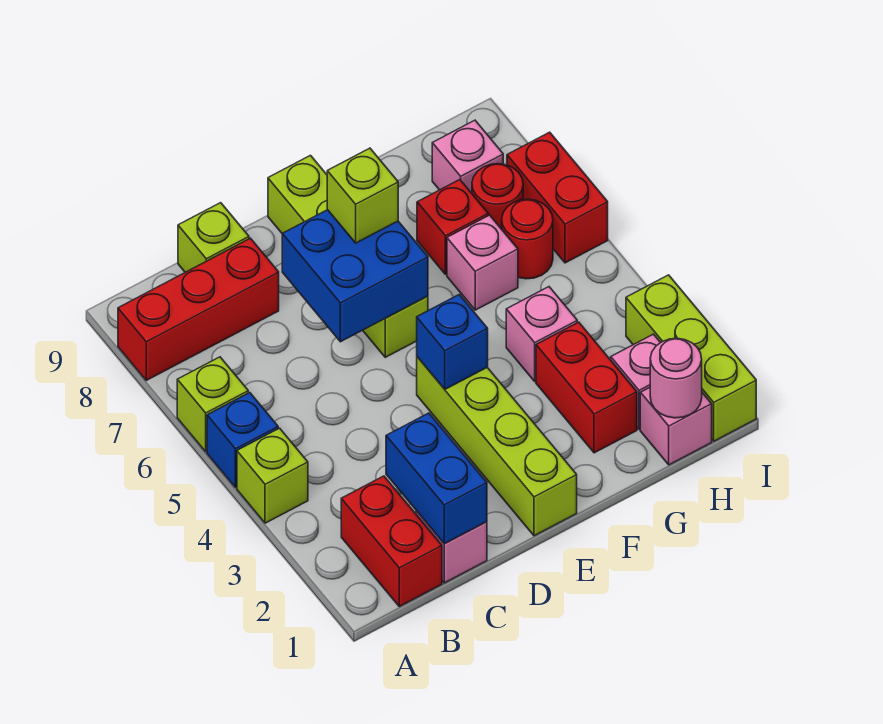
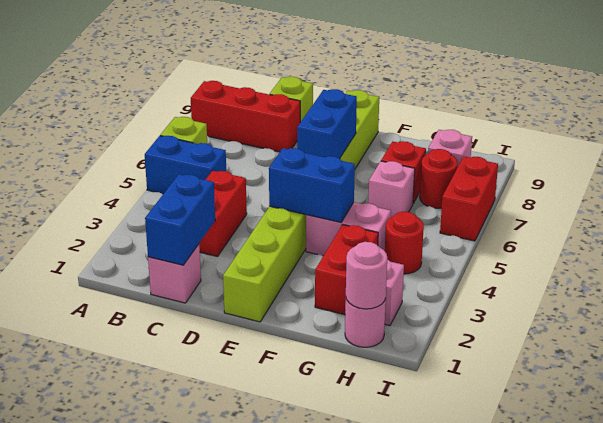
lime brick A4 level 1 -> none
blue brick A5 level 1 -> blue brick A5:B5 level 1
red brick B1:B2 level 1 -> red brick C3:C4 level 1
blue brick D6:E7 level 2 -> blue brick E6:E7 level 2
blue brick E4 level 2 -> blue brick E4:F4 level 2
lime brick E7 level 3 -> none
pink brick G4 level 1 -> pink brick F4:G4 level 1
pink brick H1 level 1 -> pink round brick H1 level 1
red round brick H6 level 1 -> red round brick H4 level 1
lime brick I1:I3 level 1 -> none

